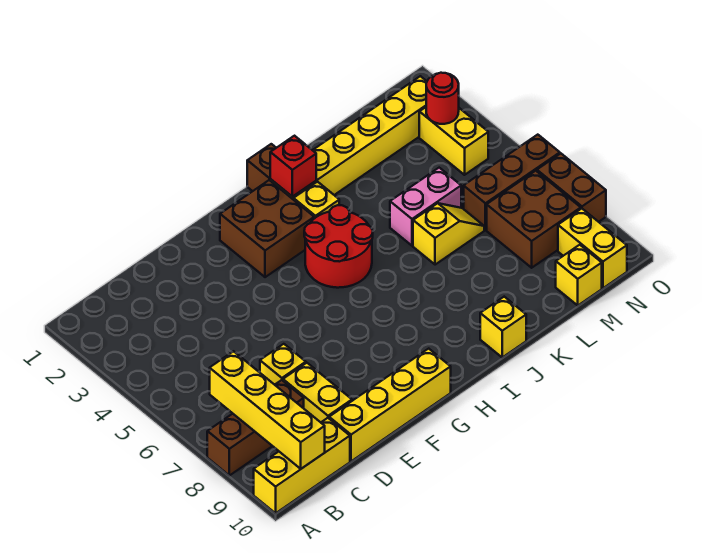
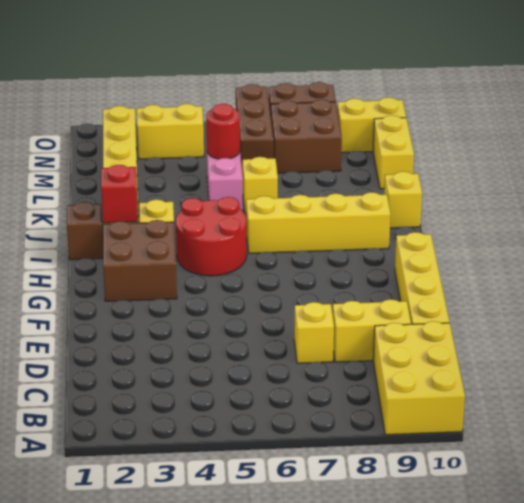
brown brick A8:C8 level 1 -> none
yellow brick A10:C10 level 1 -> yellow brick A9:C10 level 1
yellow brick B7:B10 level 2 -> yellow brick I6:I9 level 1
yellow brick M10 level 1 -> yellow brick L10:M10 level 1
red round brick N3 level 2 -> red round brick L5 level 2

